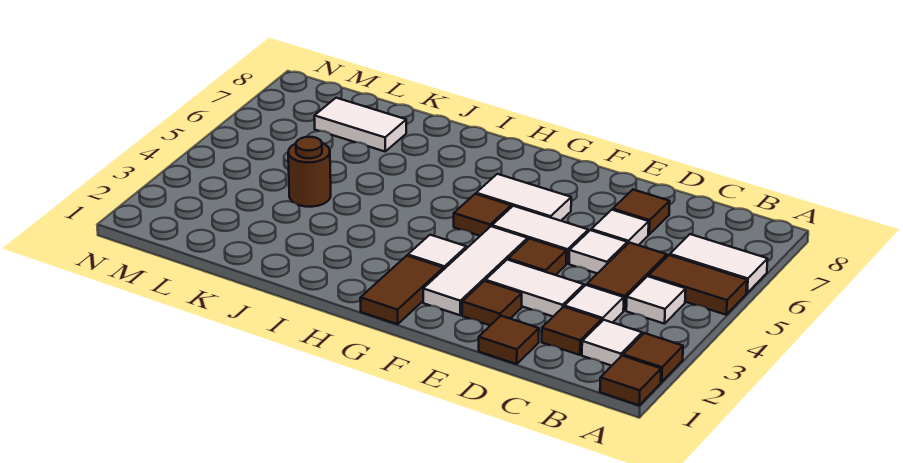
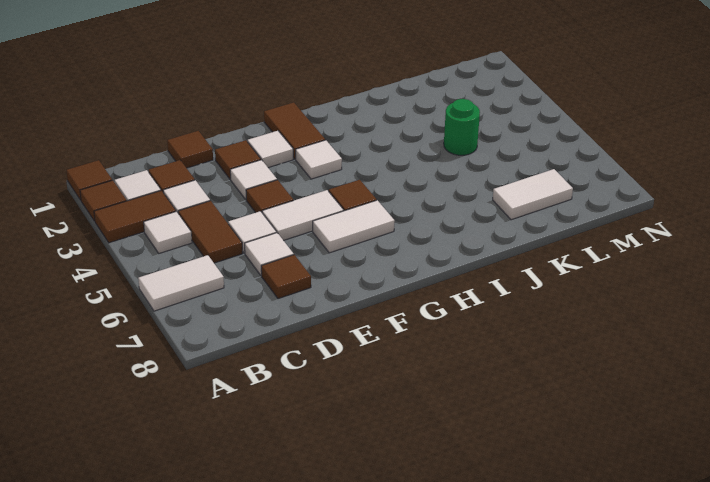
brown tile A5:B5 level 1 -> brown tile A3:B3 level 1
white tile D3:E3 level 1 -> white tile E3 level 1
white tile F2:F4 level 1 -> white tile F2 level 1
brown round brick K4 level 1 -> green round brick K4 level 1

